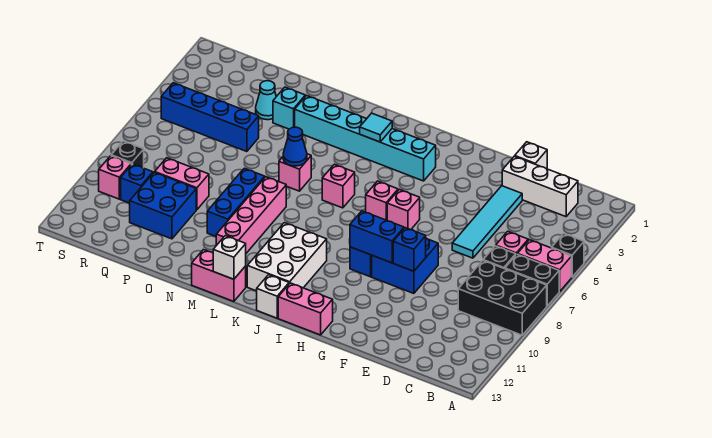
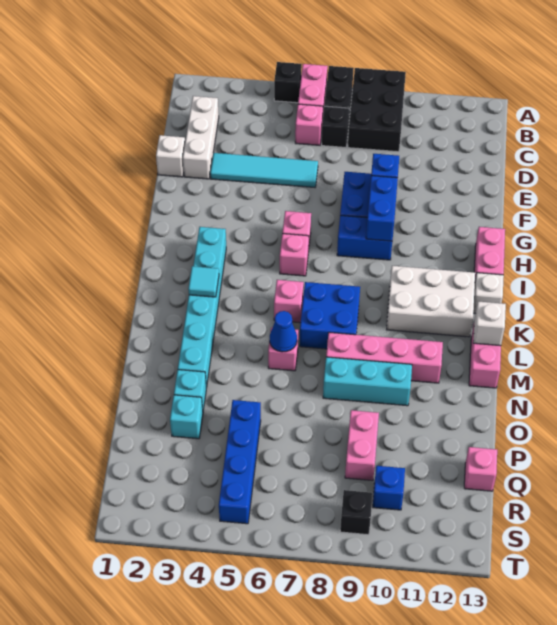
blue brick N8:N10 level 1 -> cyan brick N8:N10 level 1
cyan cone P3 level 1 -> cyan brick P3 level 1
blue brick P10:Q11 level 1 -> blue brick K7:L8 level 1
pink brick S10 level 1 -> pink brick Q13 level 1

